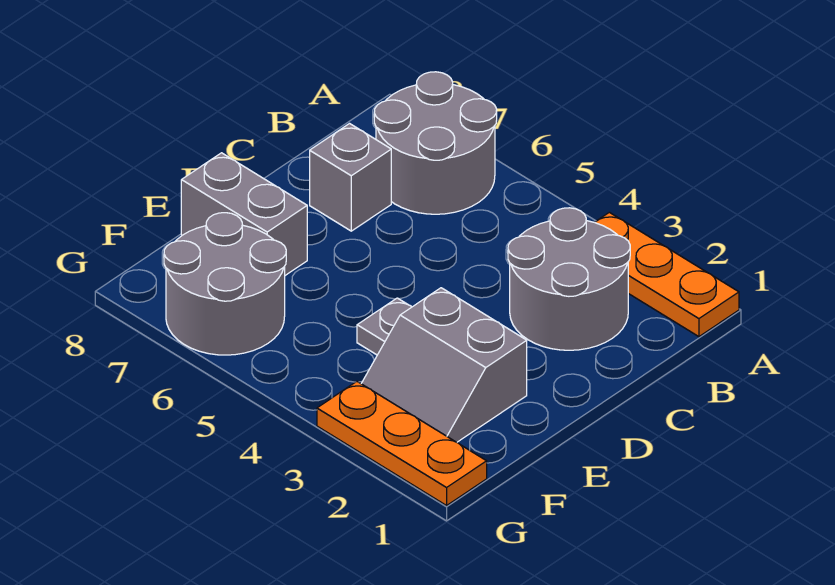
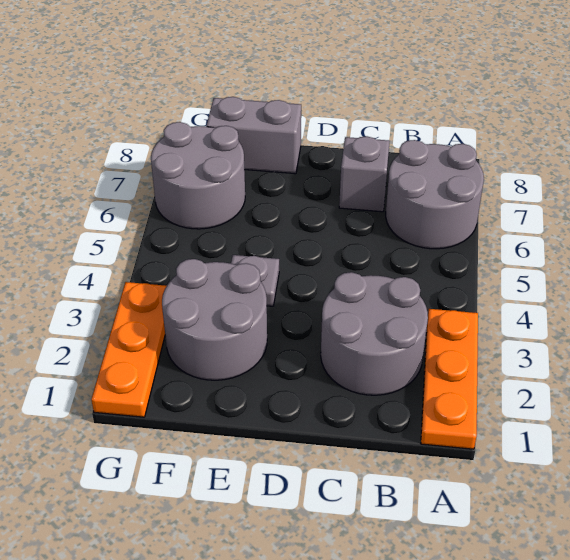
grey slope E2:F3 level 1 top E -> grey round brick E2:F3 level 1
grey brick E7:E8 level 1 -> grey brick E8:F8 level 1

